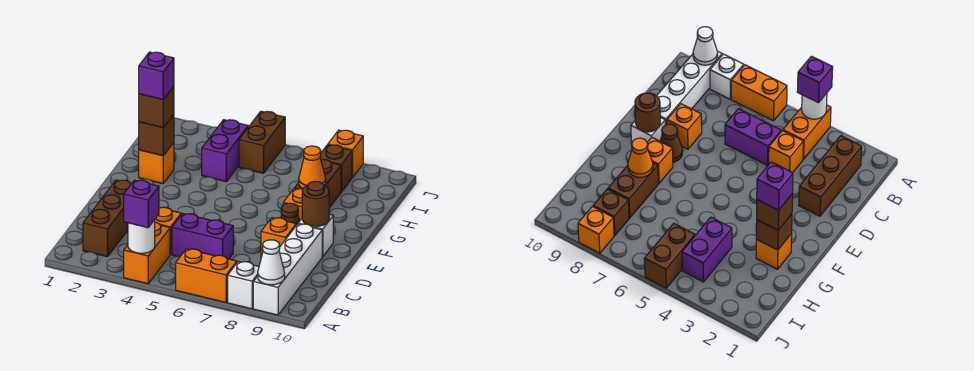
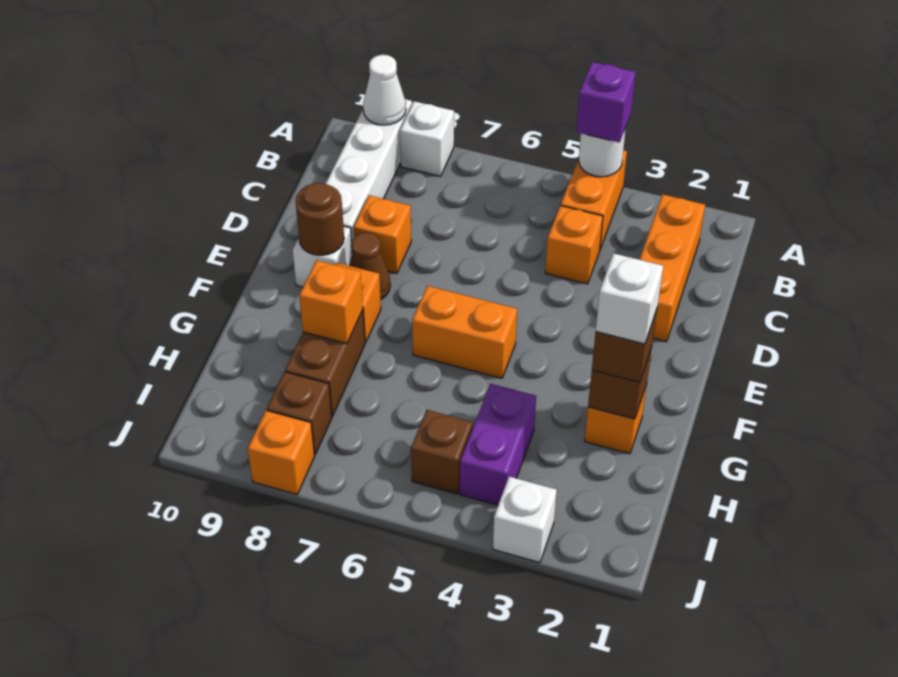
orange brick A6:A7 level 1 -> orange brick F5:F6 level 1
brown brick B2:D2 level 1 -> orange brick B2:D2 level 1
purple brick C5:C6 level 1 -> none
purple brick G2 level 4 -> white brick G2 level 4
orange cone G8 level 2 -> orange brick G8 level 2
brown brick I5:J5 level 1 -> brown brick I5 level 1
none -> white brick J3 level 1

